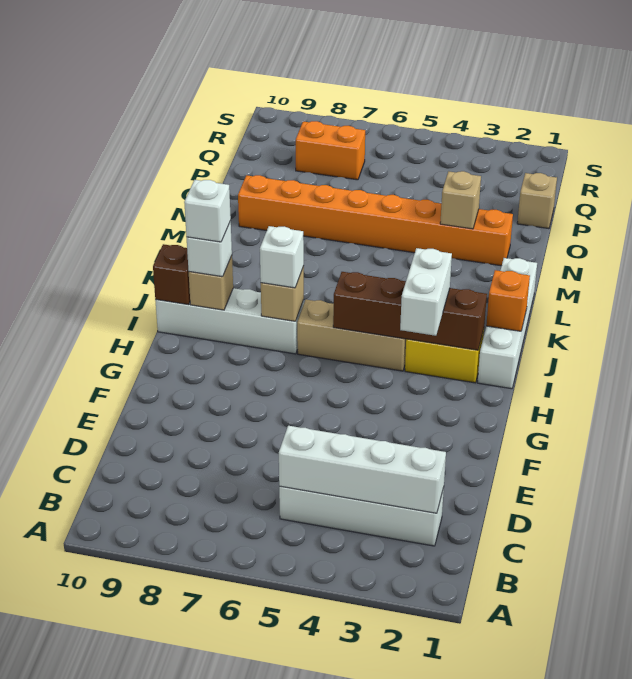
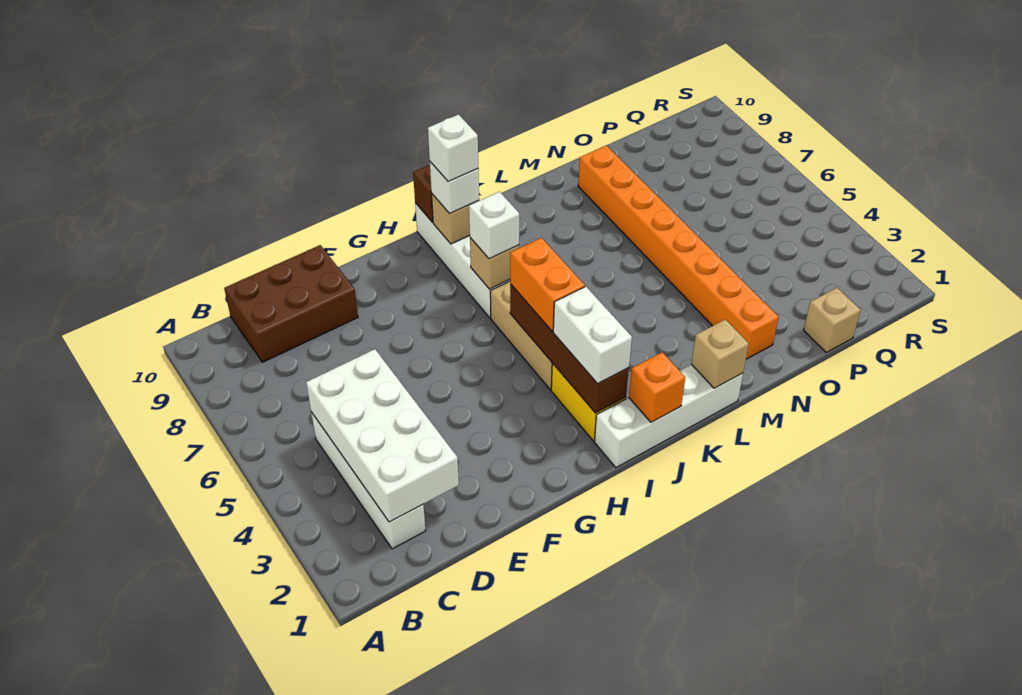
white brick C2:C5 level 2 -> white brick C2:D5 level 2
none -> brown brick C9:E10 level 1
white brick H3:I3 level 3 -> white brick I2:I3 level 3
tan brick N3 level 2 -> tan brick L1 level 2
orange brick Q7:Q8 level 1 -> orange brick I4:I5 level 3

